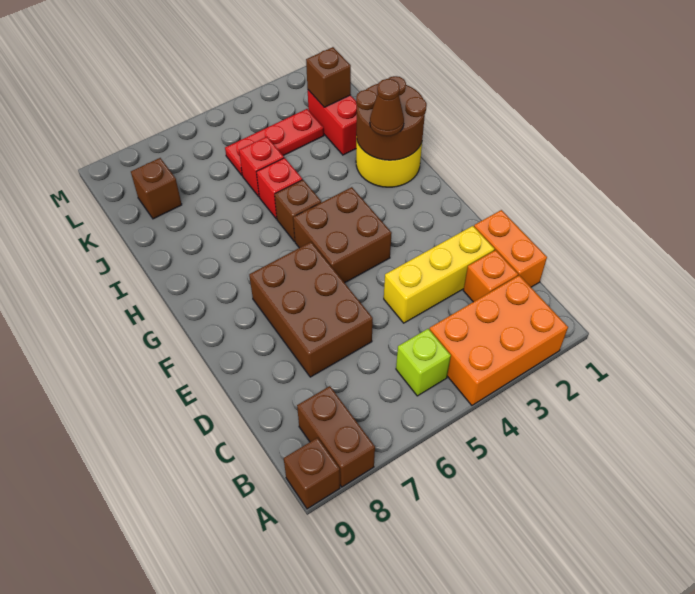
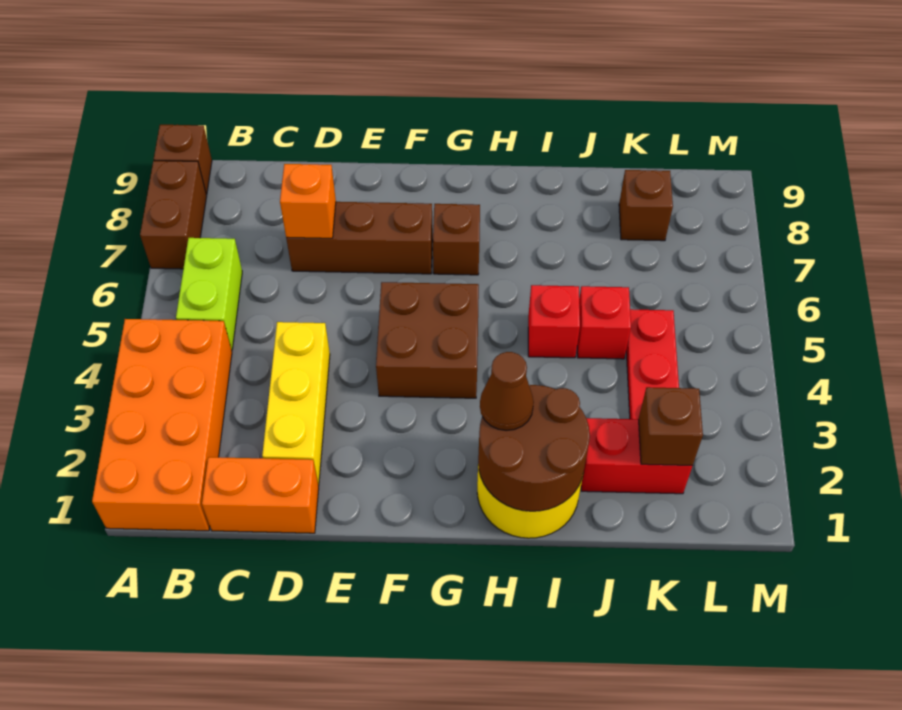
orange brick A2:B4 level 1 -> orange brick A1:B4 level 1
brown brick A8:B8 level 1 -> brown brick A7:A8 level 1
lime brick B5 level 1 -> lime brick B5:B6 level 1
orange brick C2 level 1 -> orange brick D7 level 2
brown brick D6:F7 level 1 -> brown brick D7:F7 level 1
brown brick H5 level 1 -> brown brick G7 level 1

